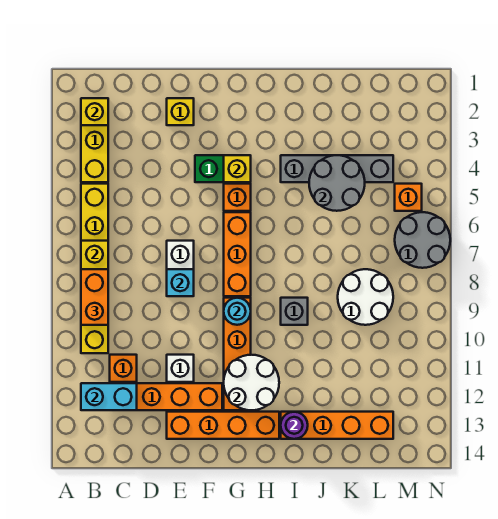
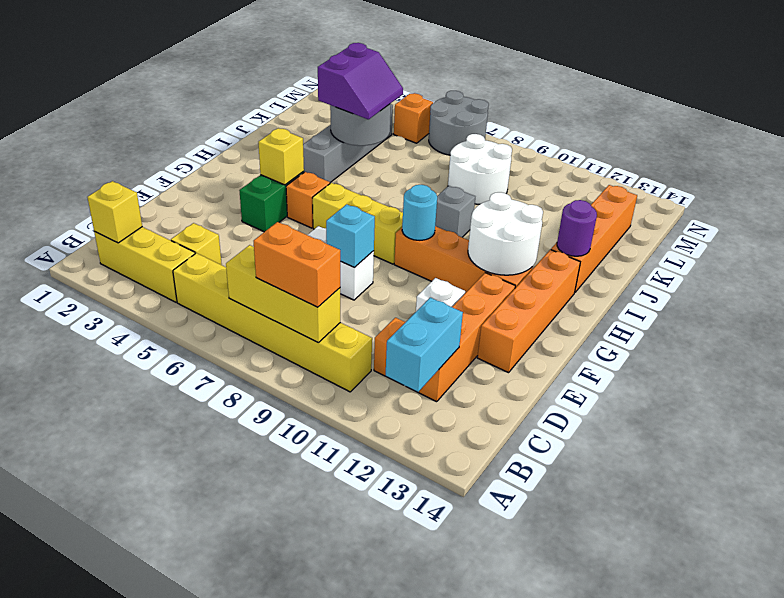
yellow brick E2 level 1 -> yellow brick C4 level 1
orange brick G6:G8 level 1 -> yellow brick G6:G8 level 1
none -> purple slope J4:K5 level 3 top 4

